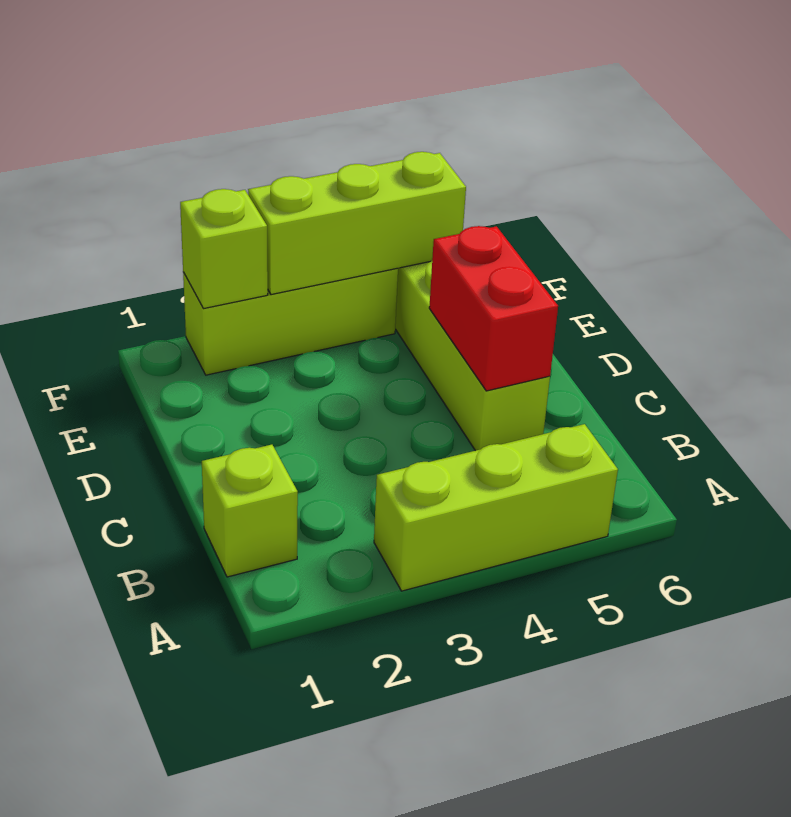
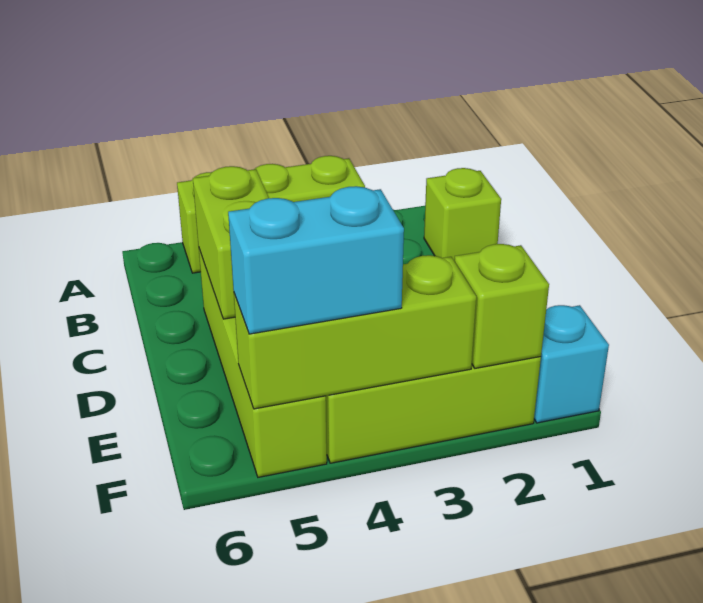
red brick C5:D5 level 2 -> lime brick C5:D5 level 2
none -> cyan brick F1 level 1
none -> cyan brick F4:F5 level 3

